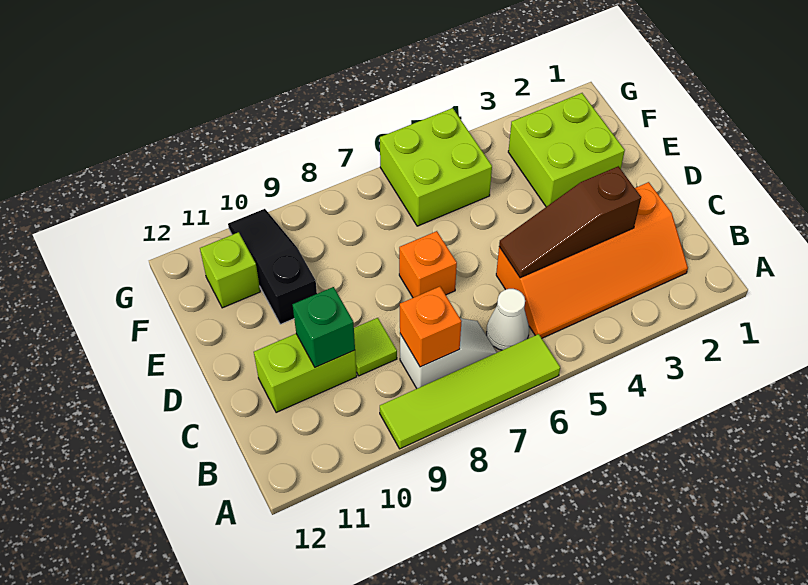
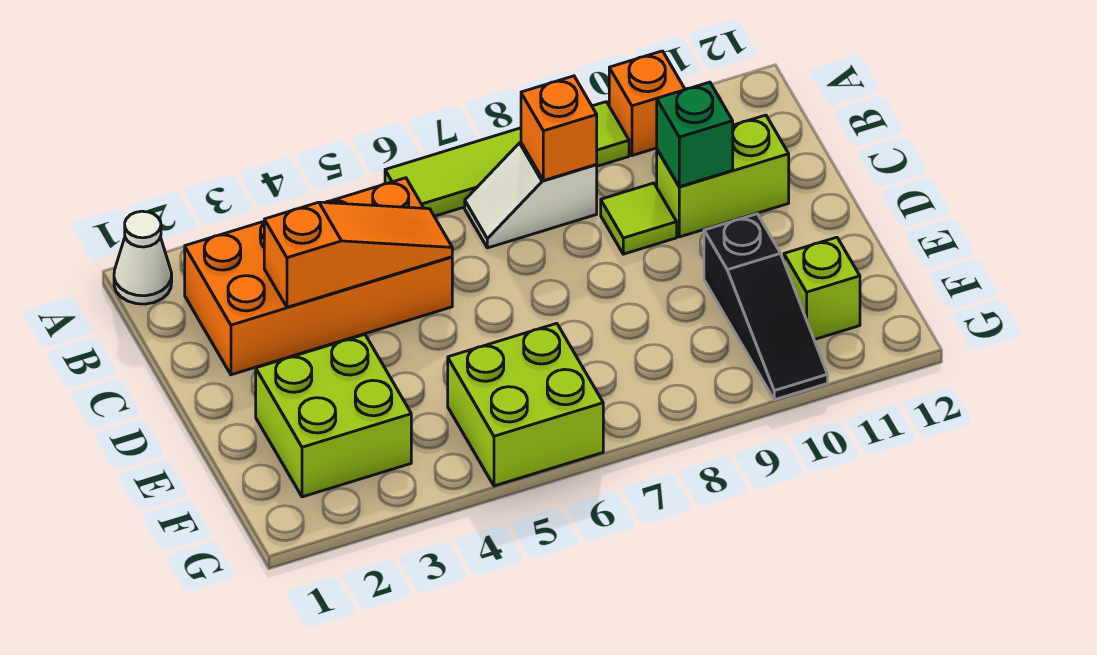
orange slope B2:C5 level 1 top C -> orange brick B2:C5 level 1
white cone B6 level 1 -> white cone A1 level 1
brown slope C3:C5 level 2 top 3 -> orange slope C3:C5 level 2 top 3
orange brick D7 level 1 -> orange brick A10 level 1

